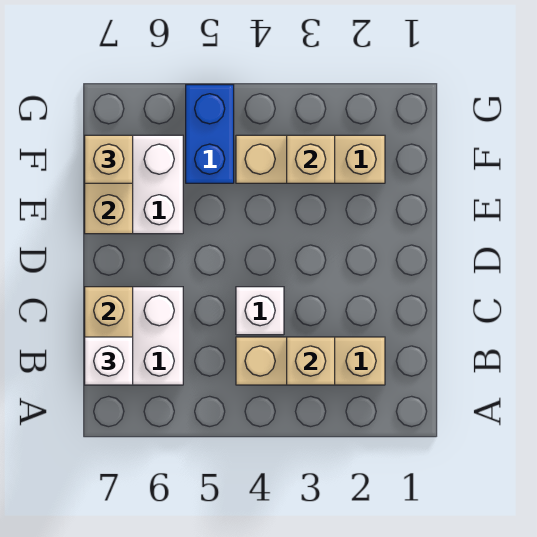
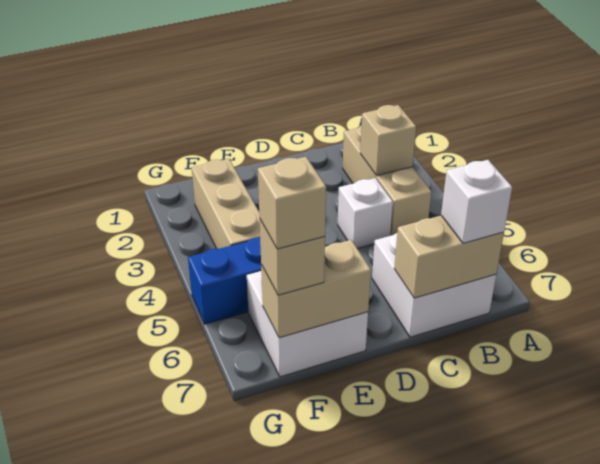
tan brick F3 level 2 -> tan brick F7 level 4

